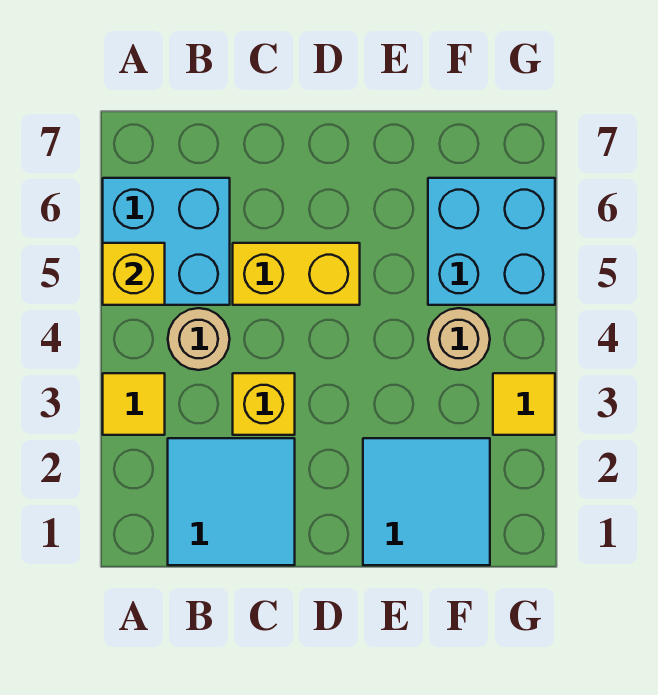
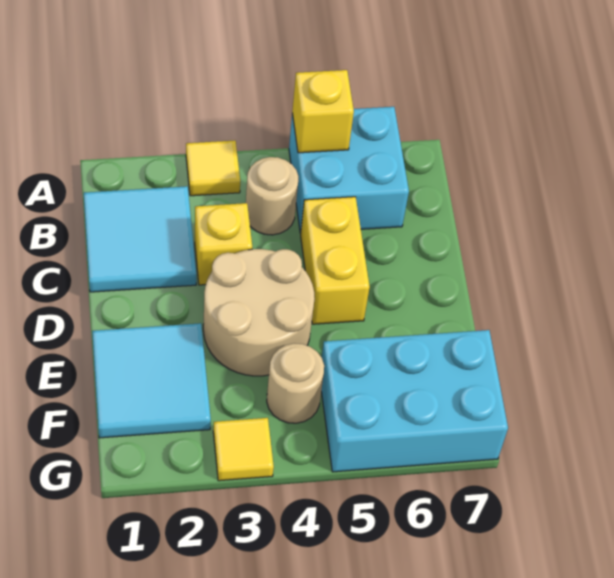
none -> tan round brick D3:E4 level 1
cyan brick F5:G6 level 1 -> cyan brick F5:G7 level 1

